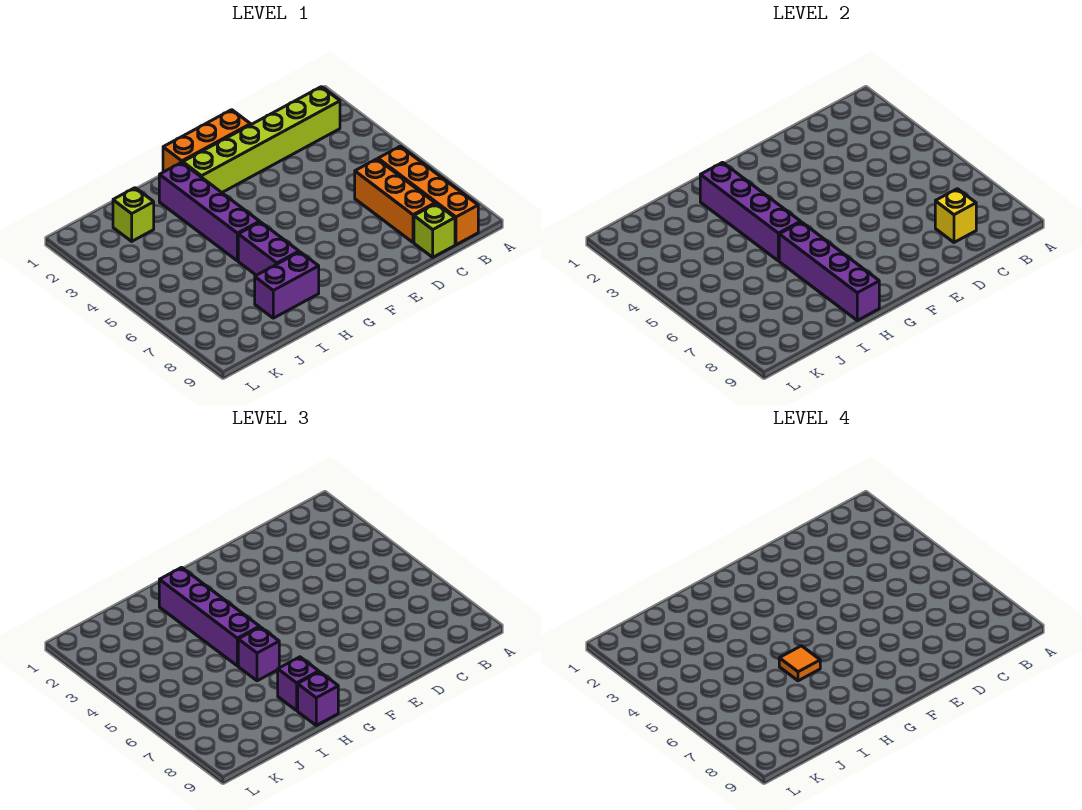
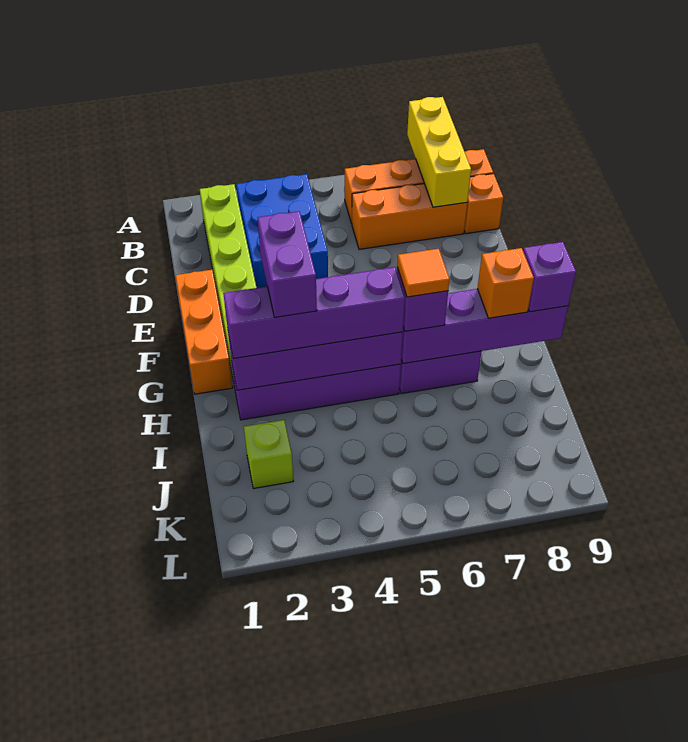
none -> blue brick B3:D4 level 1
yellow brick C8 level 2 -> yellow brick A8:C8 level 2
lime brick C9 level 1 -> orange brick C9 level 1
purple brick H8:I8 level 1 -> purple brick G3:H3 level 4
purple brick H8 level 3 -> orange brick H8 level 3

